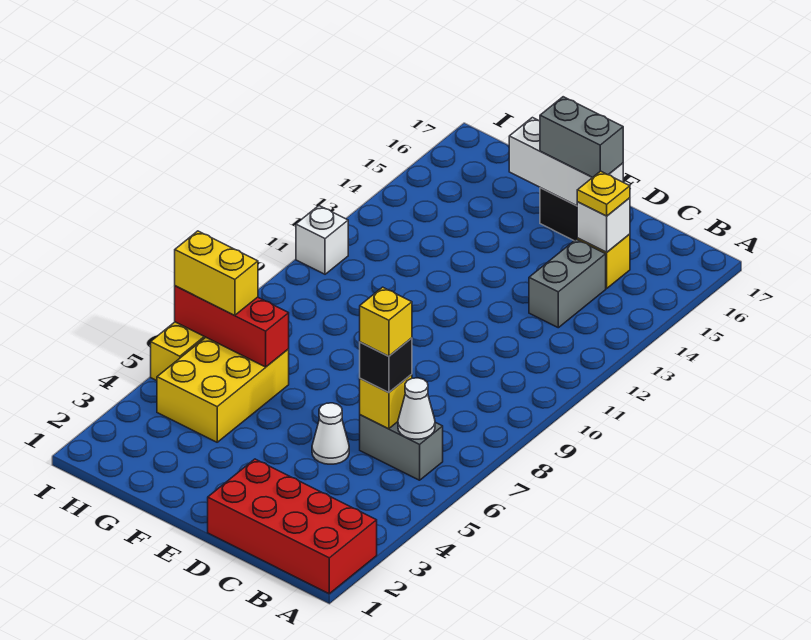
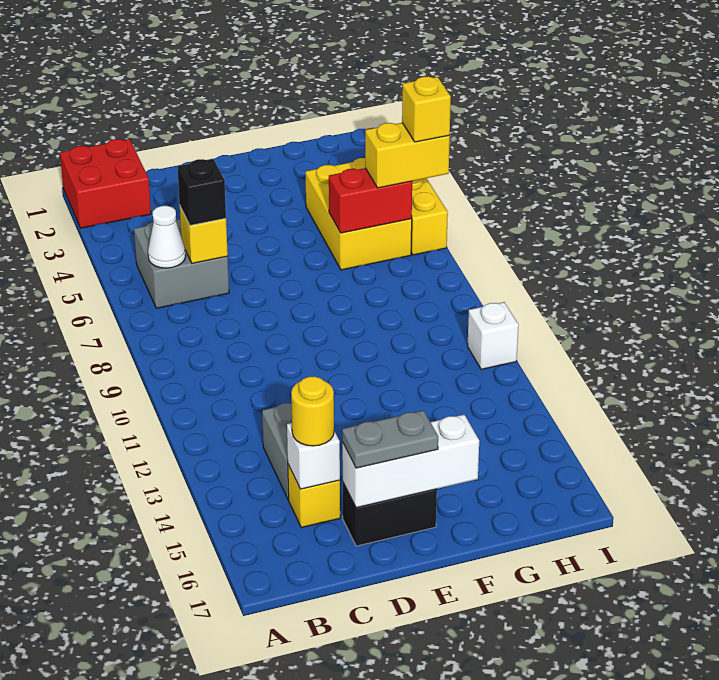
red brick A1:D2 level 1 -> red brick A1:B2 level 1
grey brick B6:C6 level 1 -> grey brick B5:C6 level 1
yellow brick C6 level 4 -> yellow brick I6 level 4
yellow plate C15 level 3 -> yellow round brick C15 level 3
white cone D5 level 1 -> none
grey brick D16:E16 level 3 -> grey plate D16:E16 level 3
red brick G6:I6 level 2 -> red brick G6:H6 level 2

